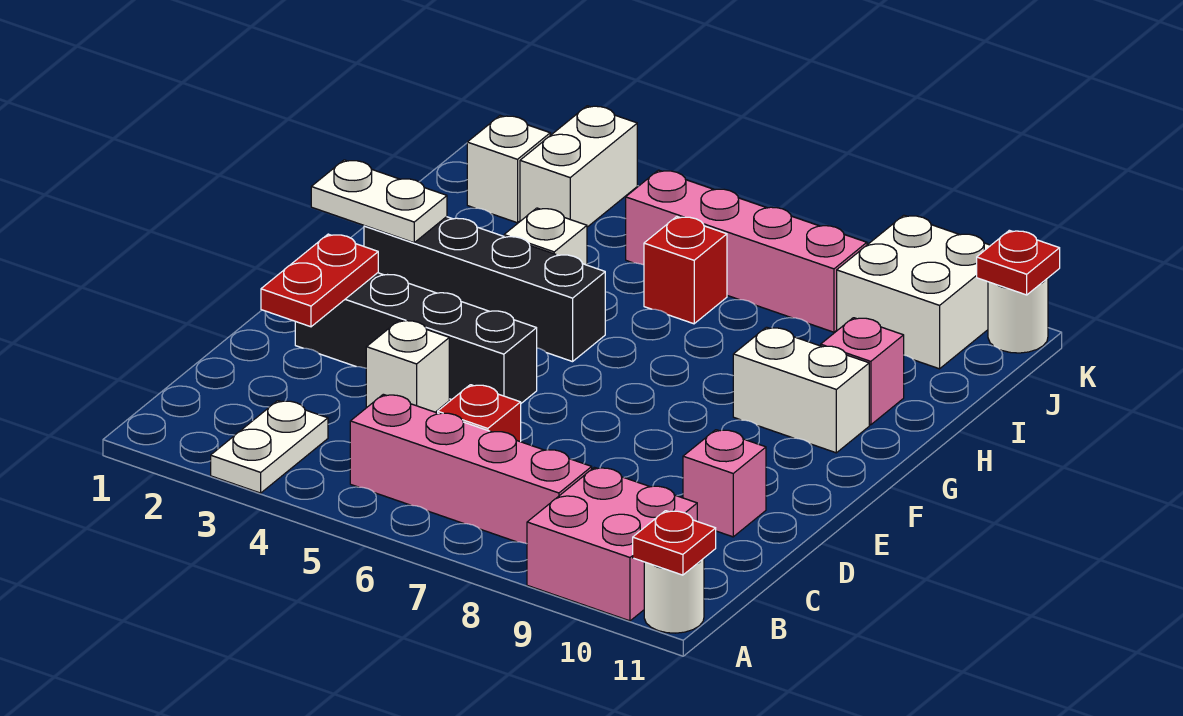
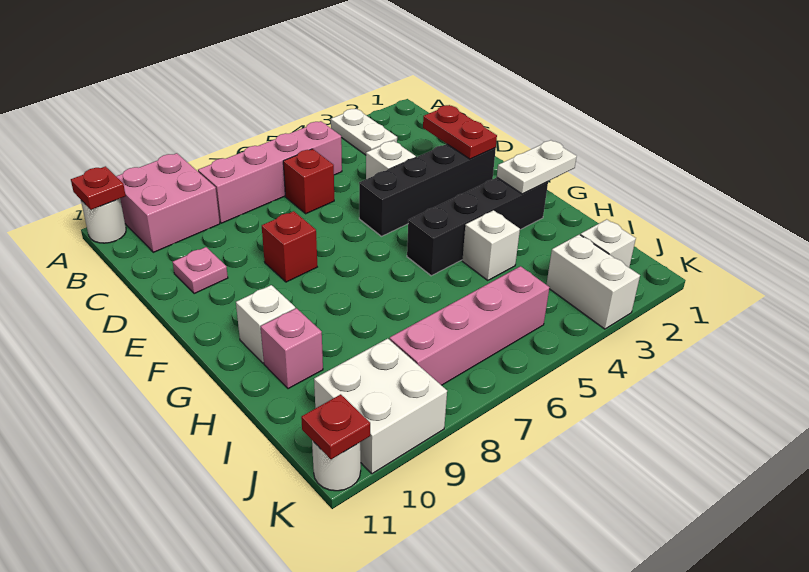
pink brick D10 level 1 -> pink plate D10 level 1
white brick G9:G10 level 1 -> white brick G10 level 1
red brick I6 level 1 -> red brick E8 level 1

